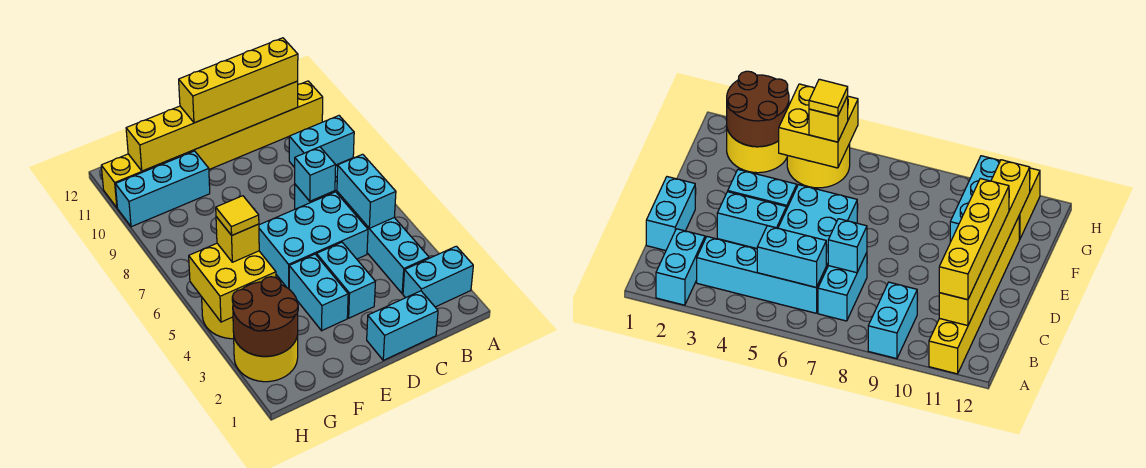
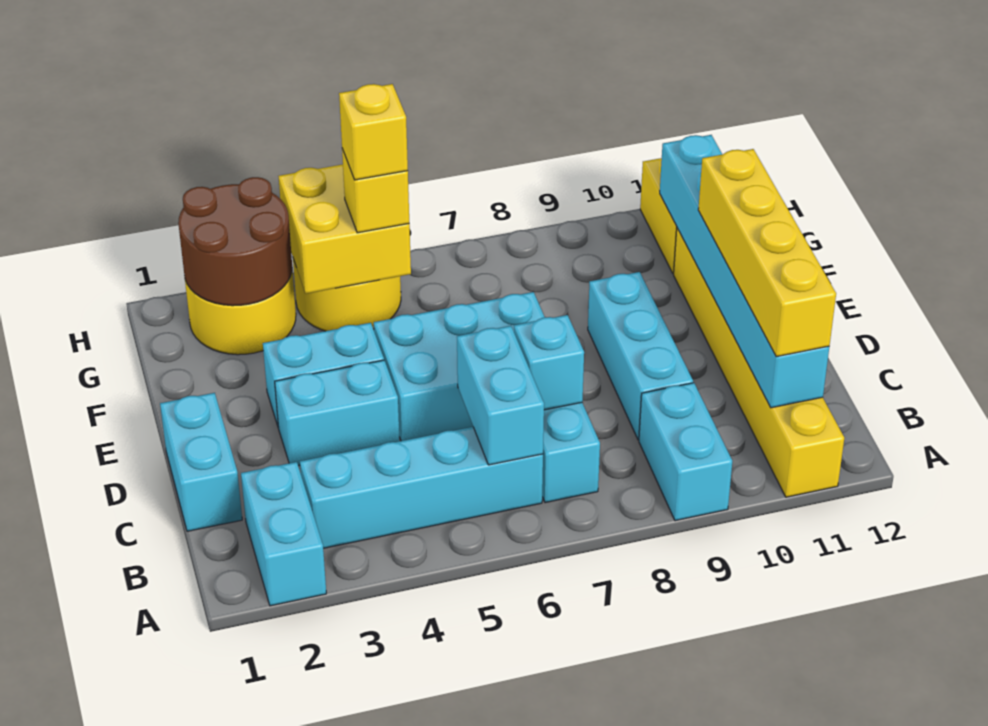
cyan brick B5:B6 level 2 -> cyan brick B6:C6 level 2
yellow brick B11:G11 level 2 -> cyan brick B11:G11 level 2
cyan brick C5:E6 level 1 -> cyan brick D5:E7 level 1
cyan brick F10:H10 level 1 -> cyan brick C9:E9 level 1
yellow tile G5 level 4 -> yellow brick G5 level 4

